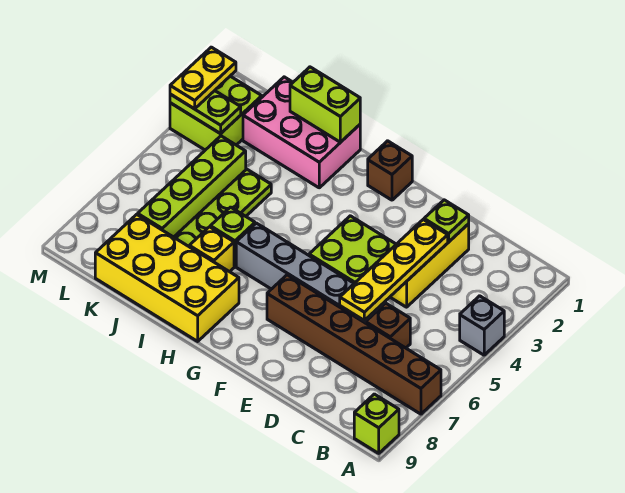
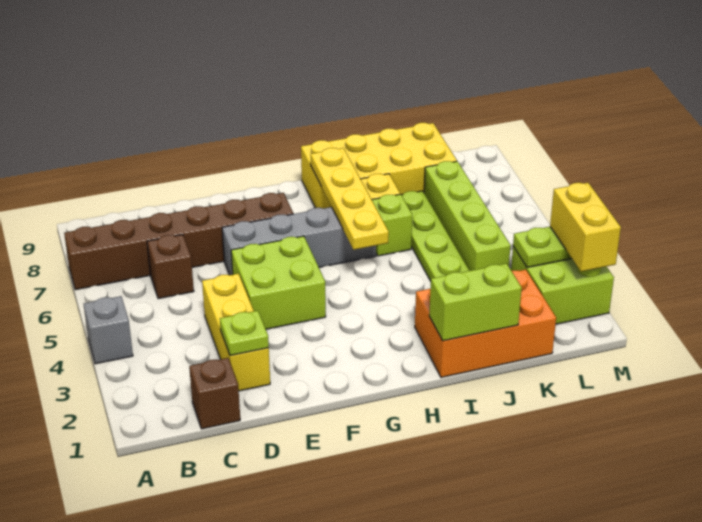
lime brick A9 level 1 -> none
yellow plate D3:D6 level 2 -> yellow plate H5:H8 level 2
brown brick G1 level 1 -> brown brick C1 level 1
pink brick I1:K2 level 1 -> orange brick I1:K2 level 1
yellow plate M2:M3 level 3 -> yellow brick M2:M3 level 3

